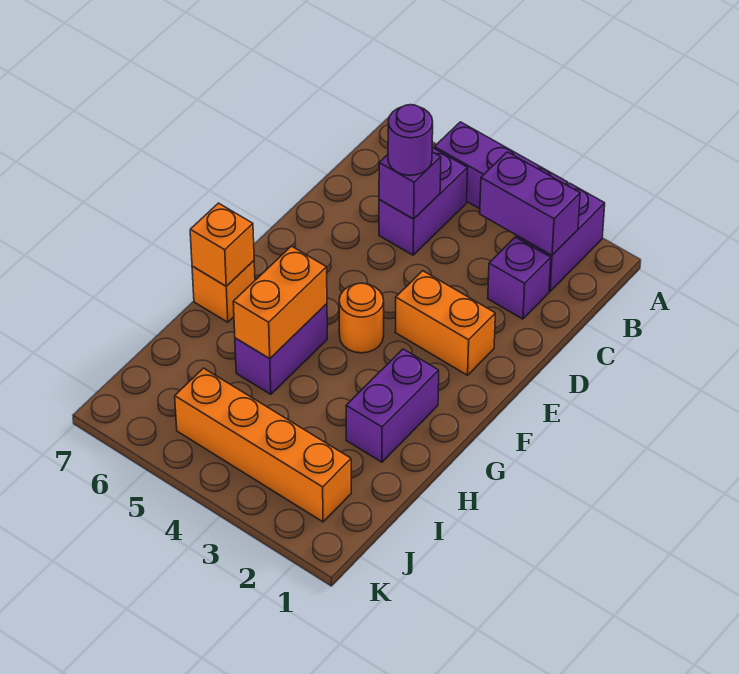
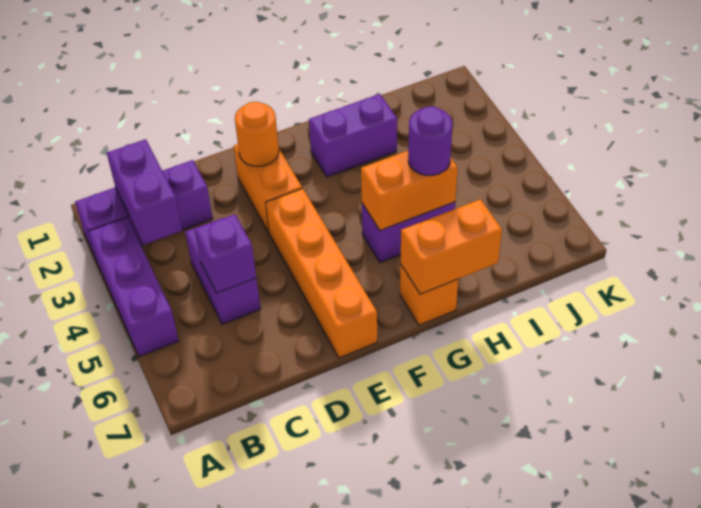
purple brick B5:C5 level 1 -> purple brick C4:C5 level 1
purple round brick C5 level 3 -> purple round brick H5 level 3
orange round brick F4 level 1 -> orange round brick E2 level 2
orange brick G7 level 2 -> orange brick G7:H7 level 2
orange brick J2:J5 level 1 -> orange brick E4:E7 level 1

